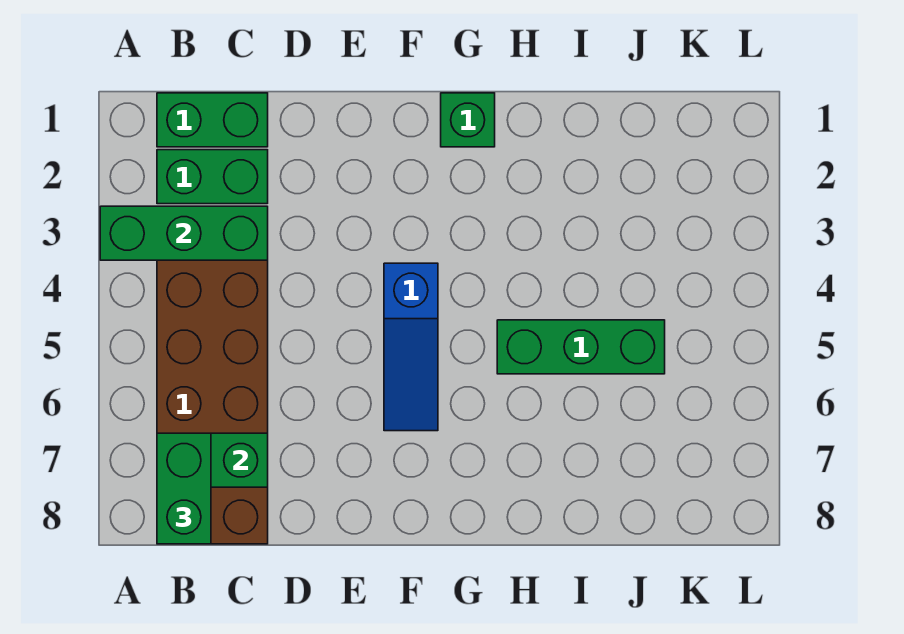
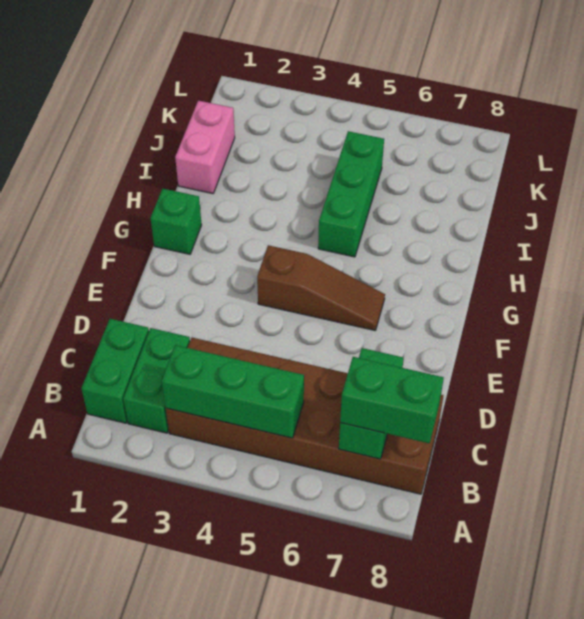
green brick A3:C3 level 2 -> green brick B3:B5 level 2
blue slope F4:F6 level 1 top 4 -> brown slope F4:F6 level 1 top 4
none -> pink brick I1:J1 level 1

